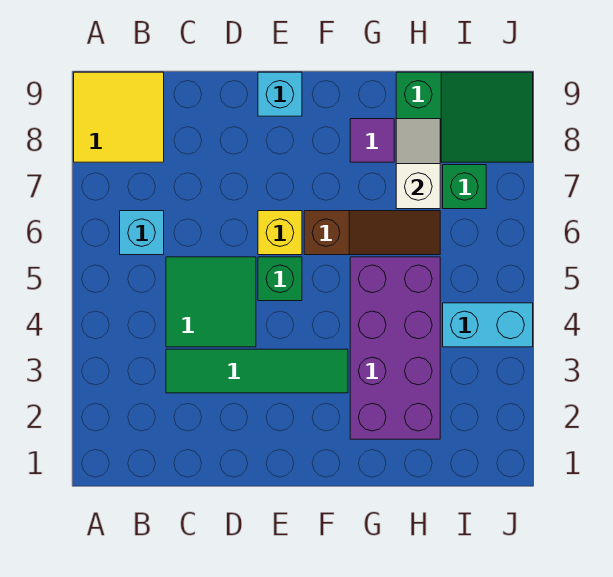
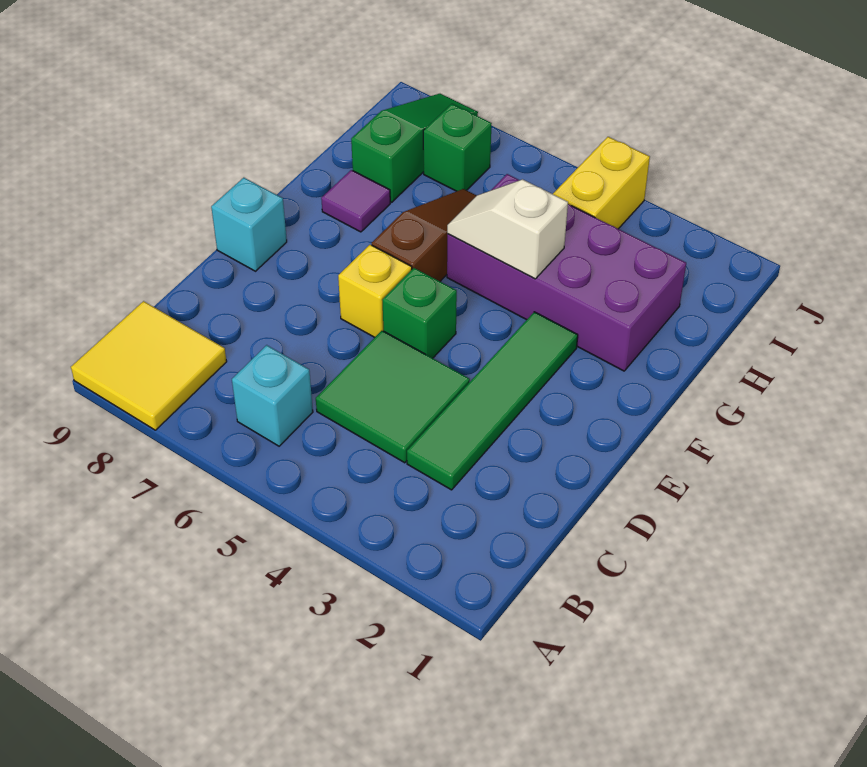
white slope H7:H8 level 2 top 7 -> white slope G4:G5 level 2 top 4
green slope H8:J9 level 1 top H -> green slope H8:J8 level 1 top H
cyan brick I4:J4 level 1 -> yellow brick I4:J4 level 1

